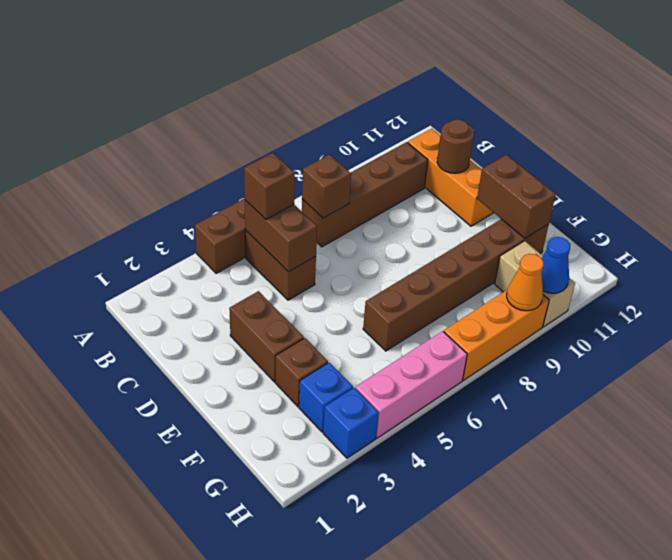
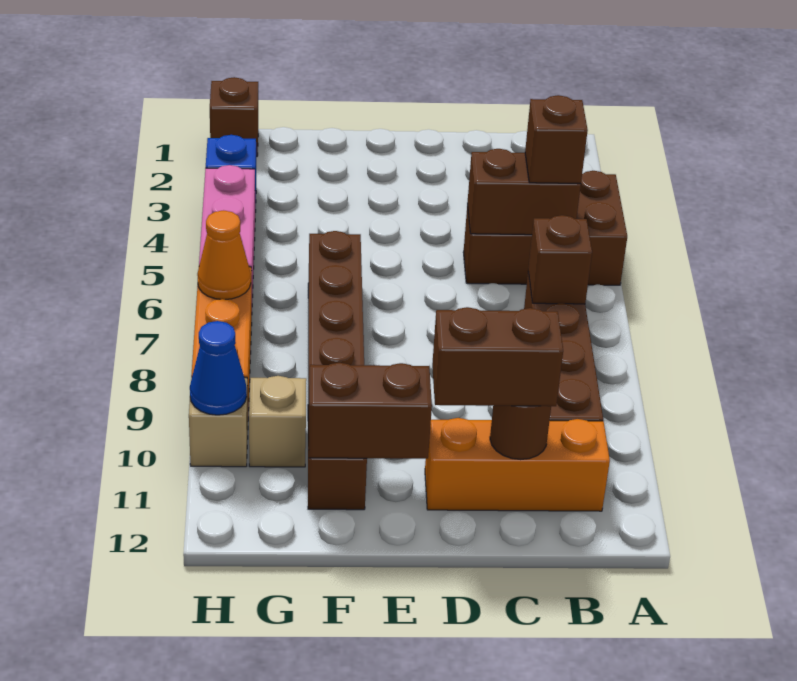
brown brick D3:E3 level 1 -> brown brick C11:D11 level 3
brown brick F3 level 1 -> brown brick H1 level 1
blue brick G3 level 1 -> none
orange cone H9 level 2 -> orange cone H7 level 2

